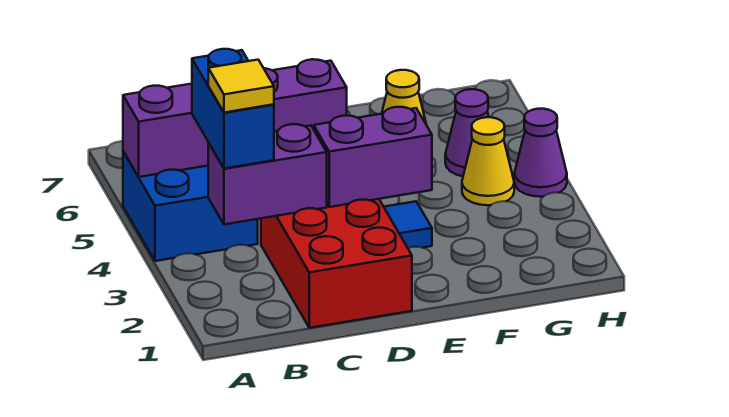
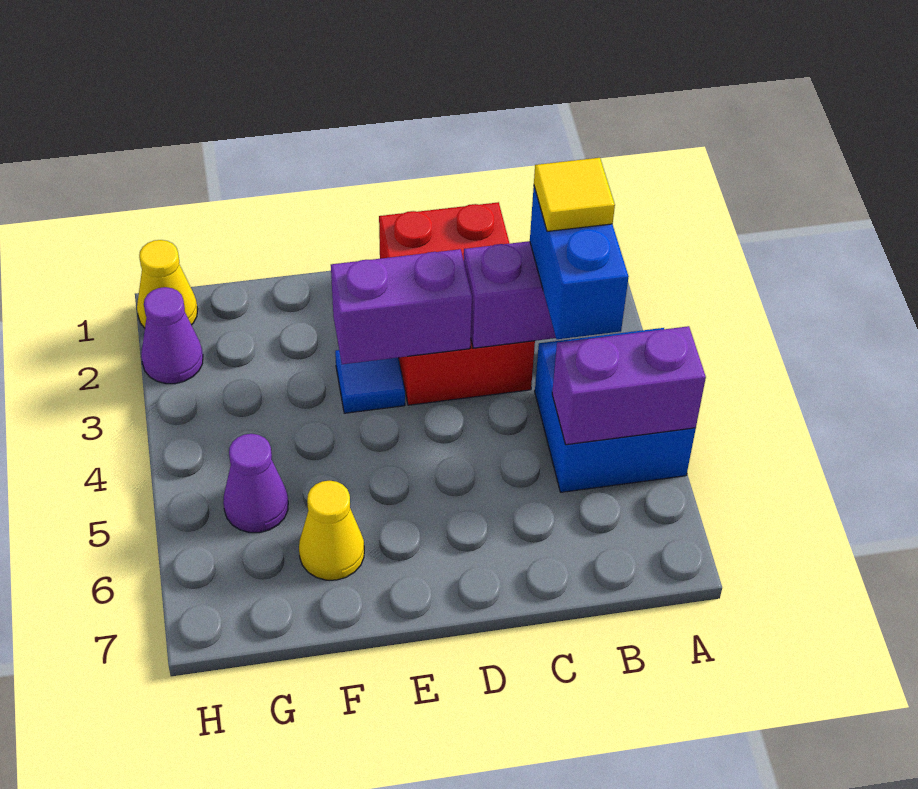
purple brick A5:D5 level 2 -> purple brick A5:B5 level 2
yellow cone G4 level 1 -> yellow cone H1 level 1
purple cone H4 level 1 -> purple cone H2 level 1

